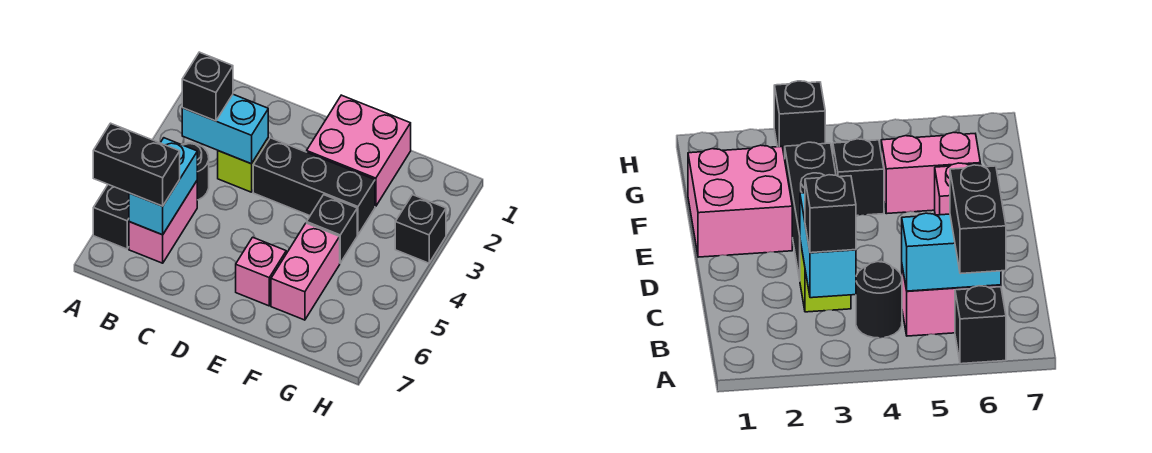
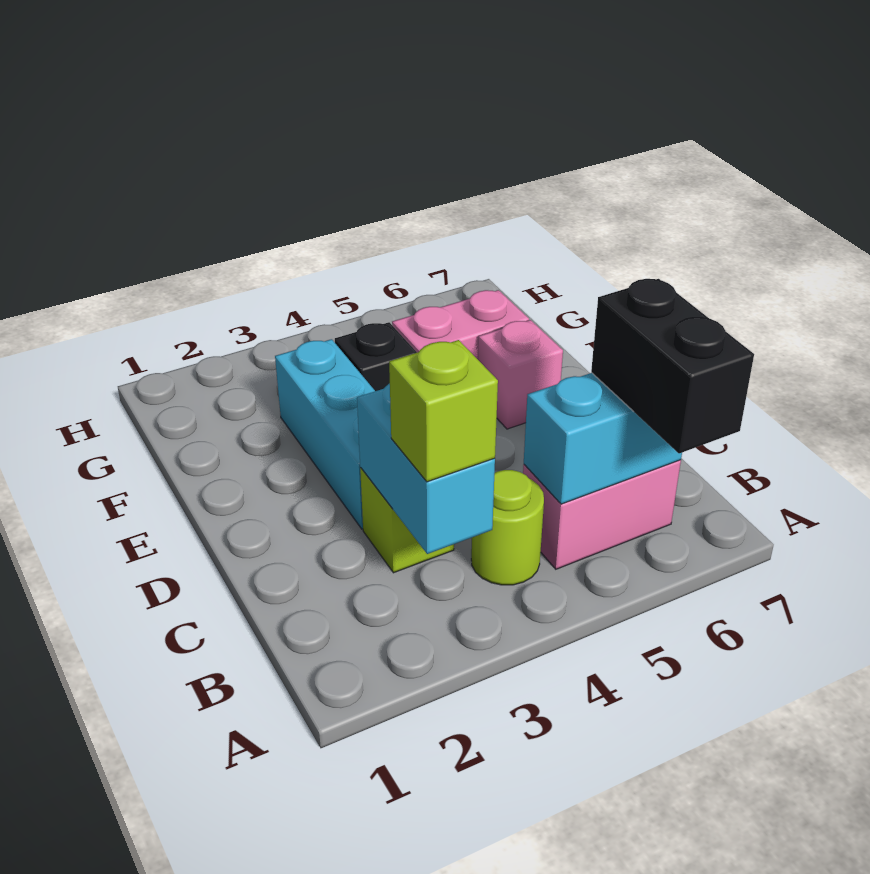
black brick A6 level 1 -> none
black brick B3 level 3 -> lime brick B3 level 3
black round brick B4 level 1 -> lime round brick B4 level 1
black brick D3:F3 level 1 -> cyan brick D3:F3 level 1
pink brick E1:F2 level 1 -> none
black brick H3 level 1 -> none

